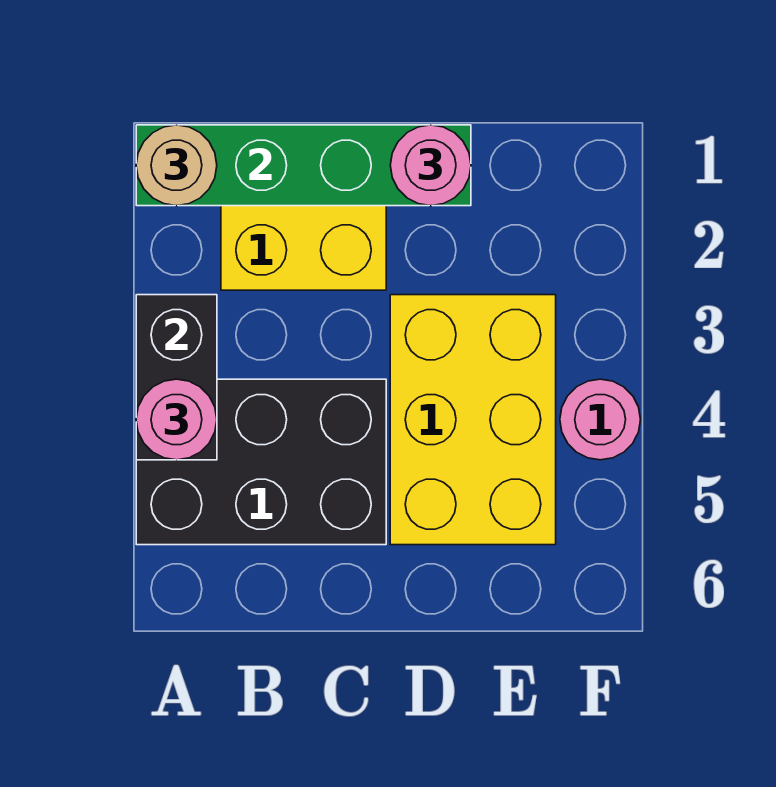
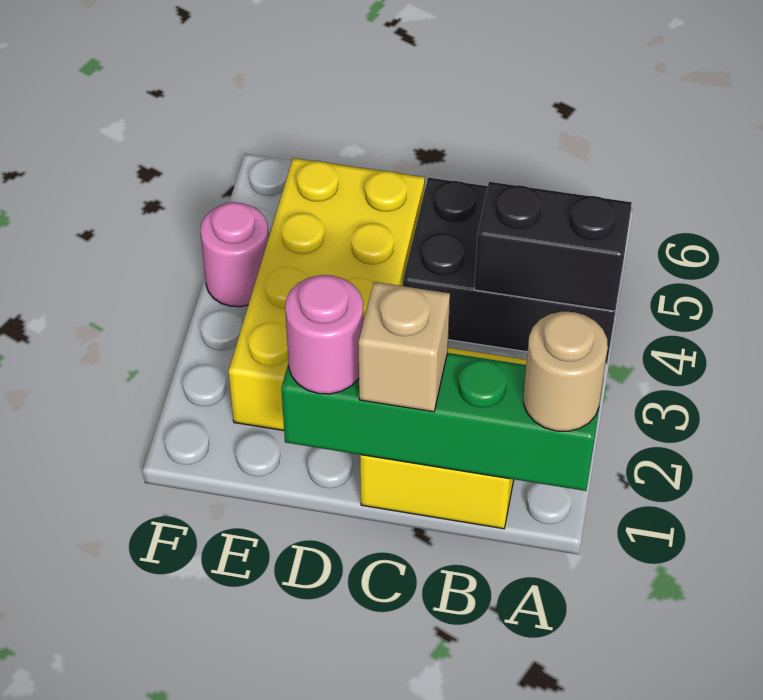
black brick A3:A4 level 2 -> black brick A4:B4 level 2
pink round brick A4 level 3 -> none
none -> tan brick C1 level 3
yellow brick D3:E5 level 1 -> yellow brick D2:E5 level 1

